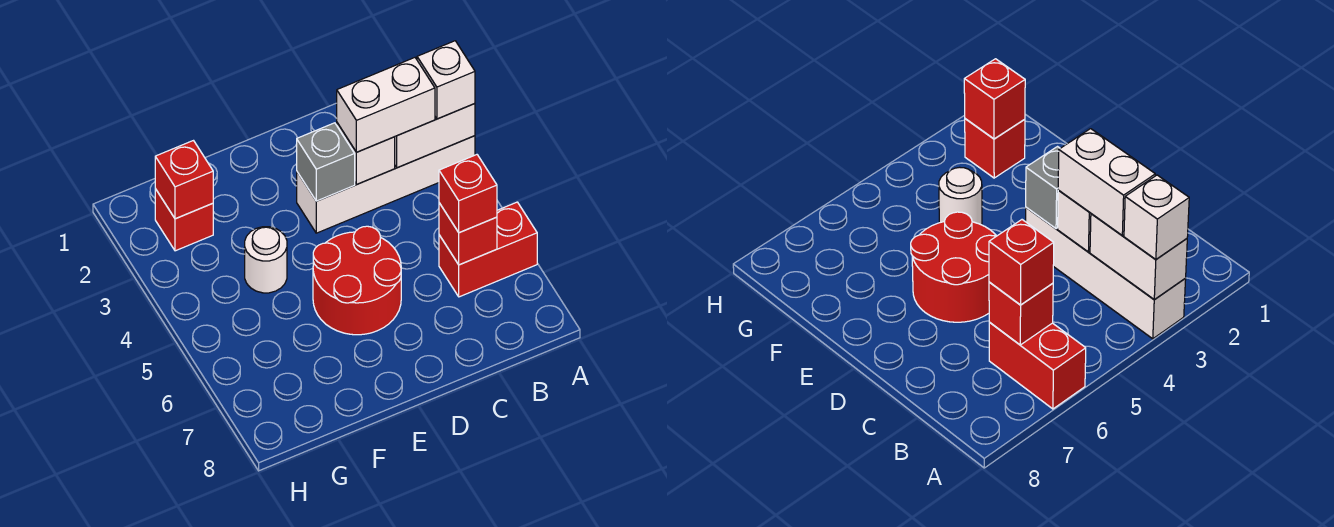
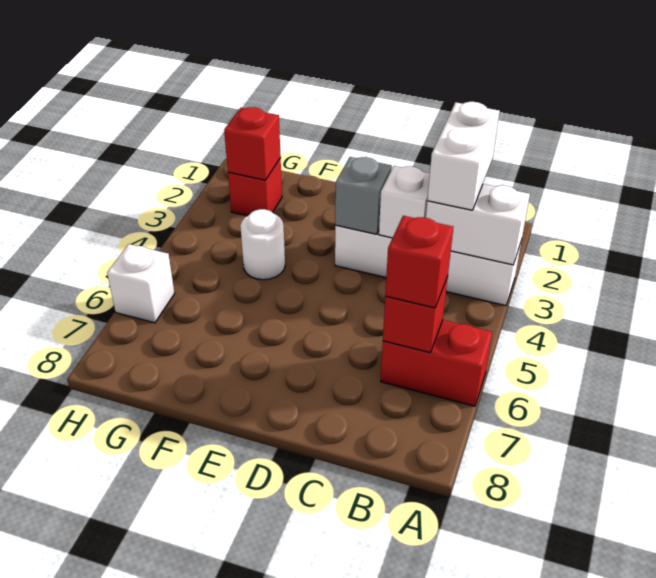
white brick A3 level 3 -> white brick H6 level 1
white brick B3:C3 level 3 -> white brick B2:B3 level 3
red round brick D5:E6 level 1 -> none

